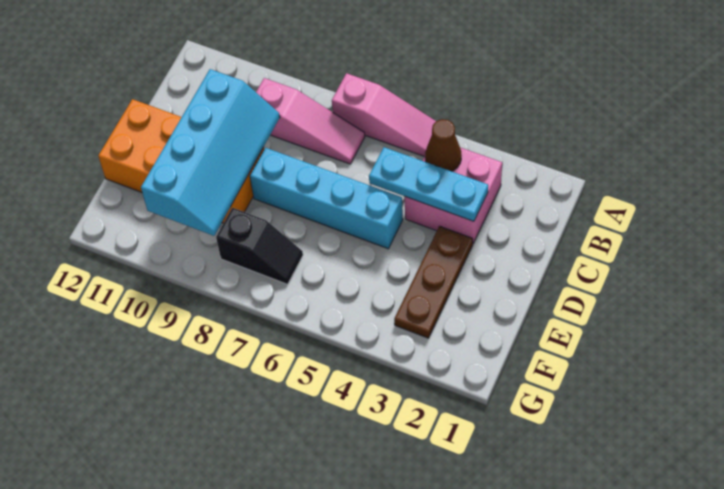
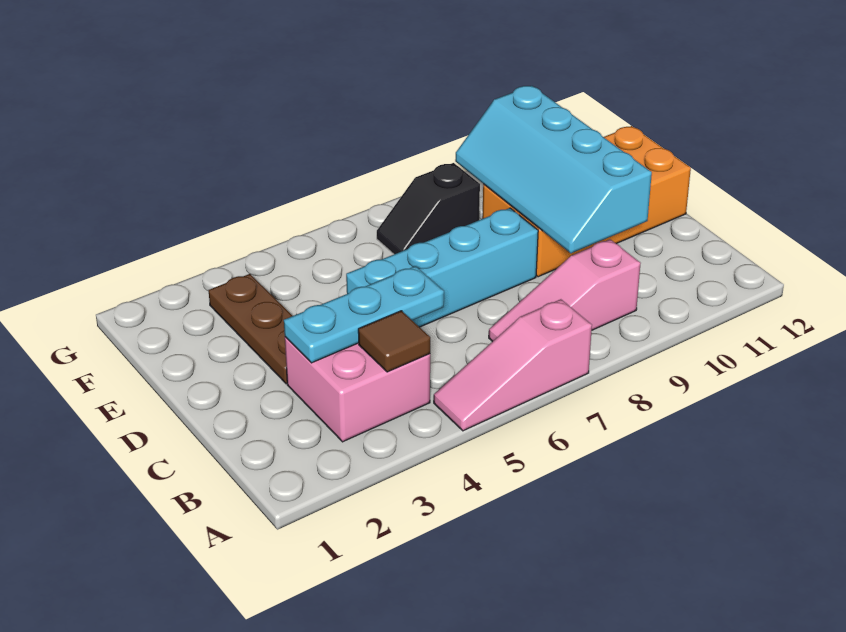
brown cone B4 level 2 -> brown tile B4 level 2

